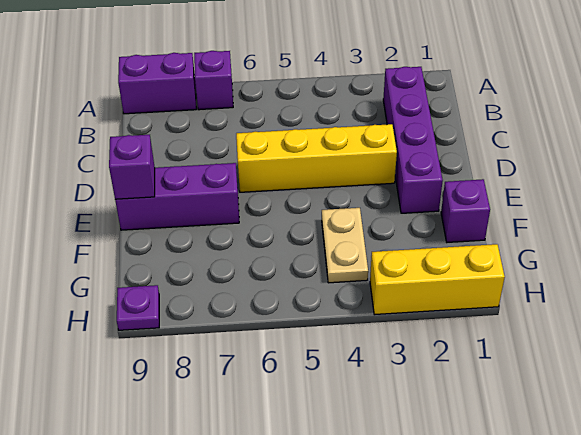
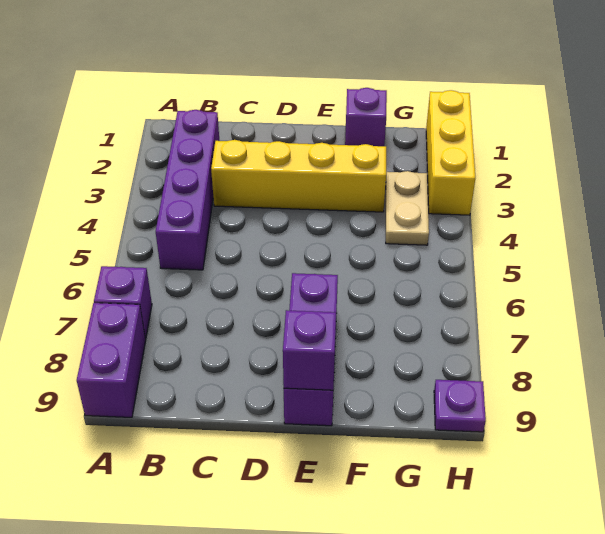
purple brick B2:E2 level 1 -> purple brick B2:B5 level 1
yellow brick D3:D6 level 1 -> yellow brick C3:F3 level 1
tan plate F4:G4 level 1 -> tan plate G3:G4 level 1

